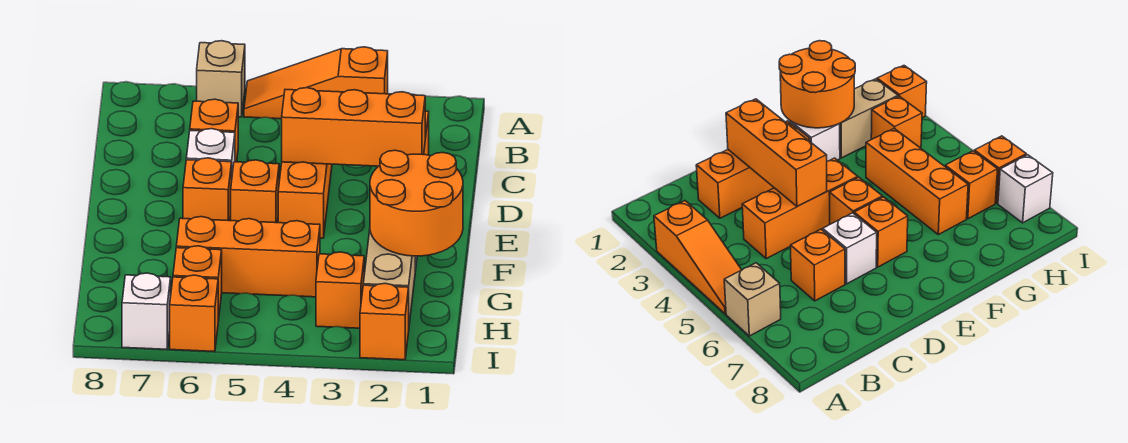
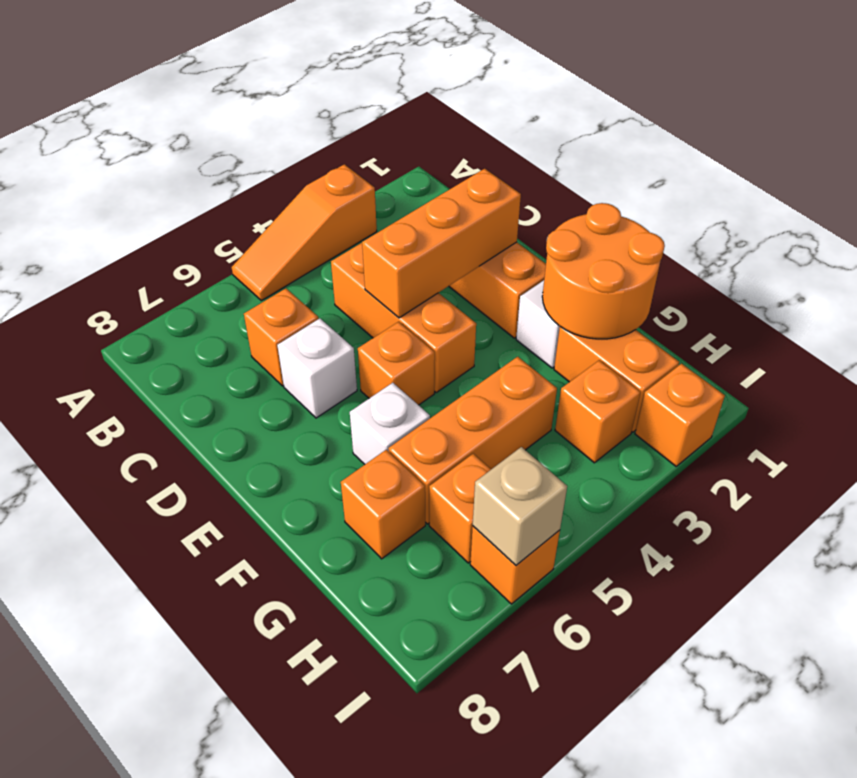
tan brick A6 level 1 -> tan brick I6 level 2
orange brick E6 level 1 -> orange brick G7 level 1
tan brick G2:H2 level 1 -> orange brick G2:H2 level 1
white brick I7 level 1 -> white brick F6 level 1

